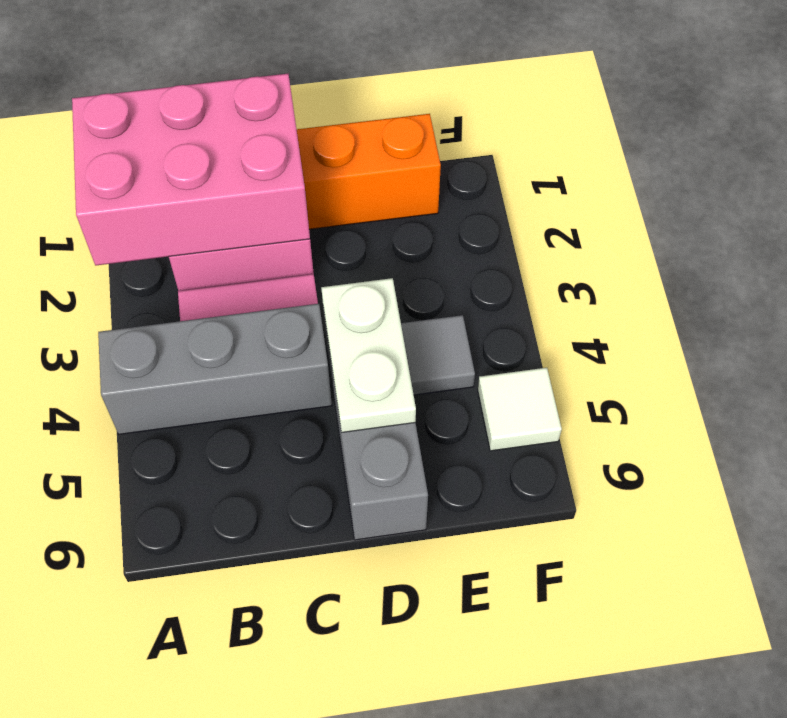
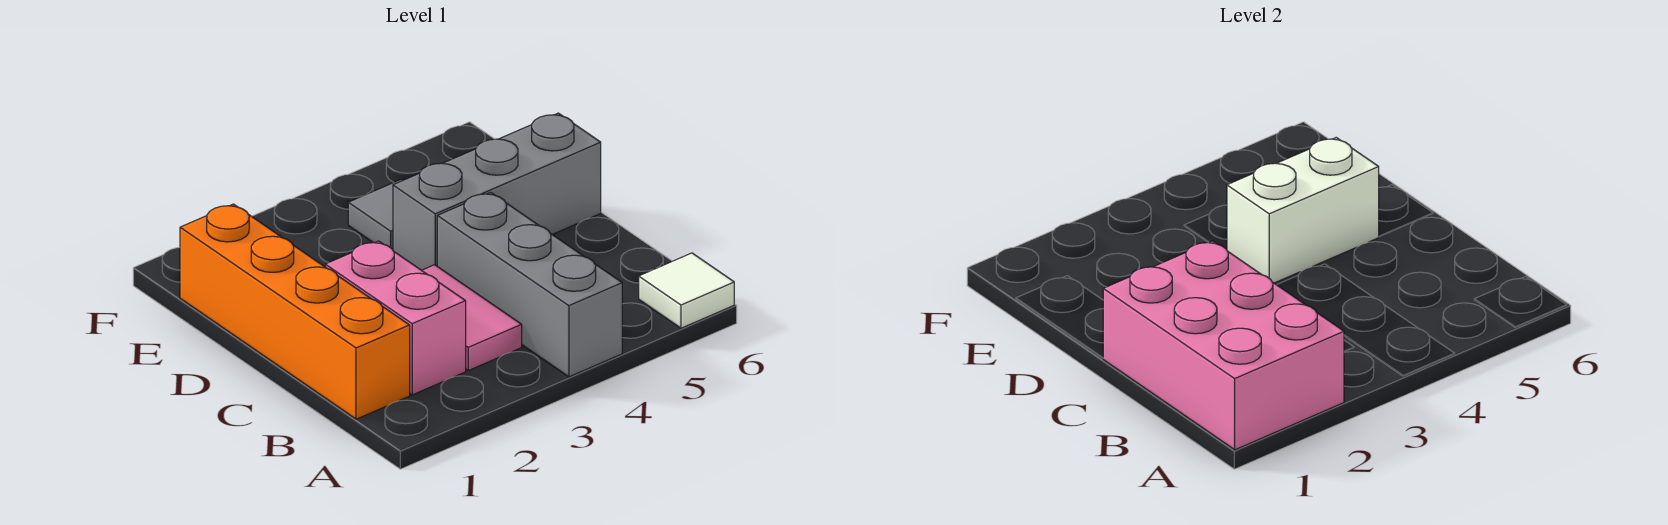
white plate D4:D5 level 2 -> white brick D4:D5 level 2
white tile F5 level 1 -> white tile A6 level 1

